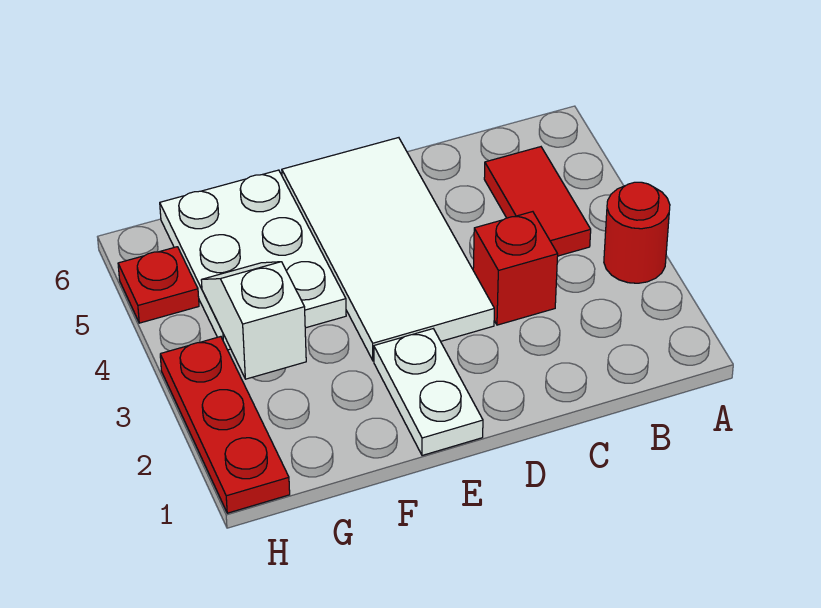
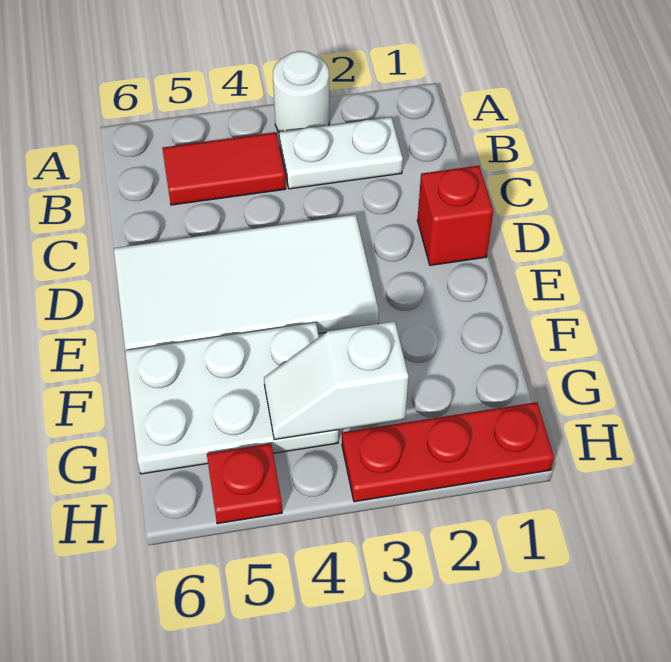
red round brick A3 level 1 -> white round brick A3 level 1
red brick C3 level 1 -> red brick D1 level 1
white plate E1:E2 level 1 -> white plate B2:B3 level 1

